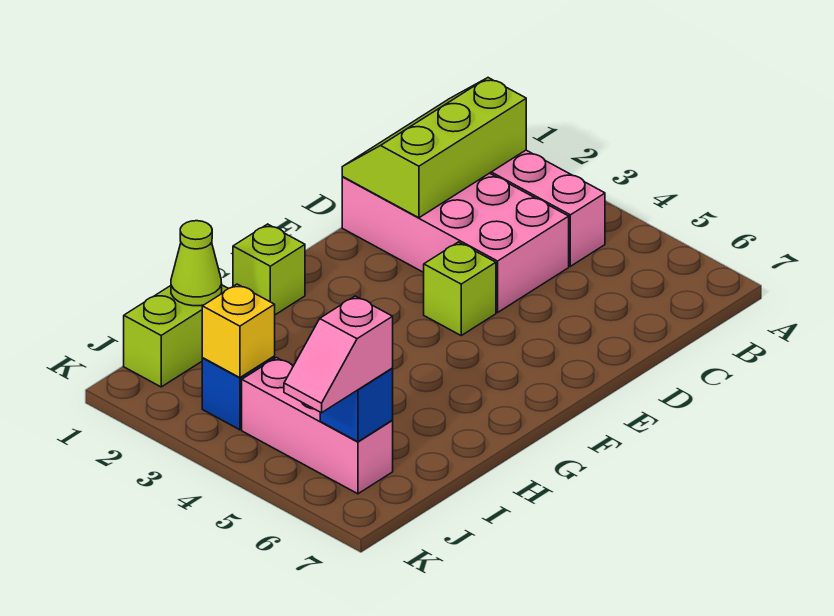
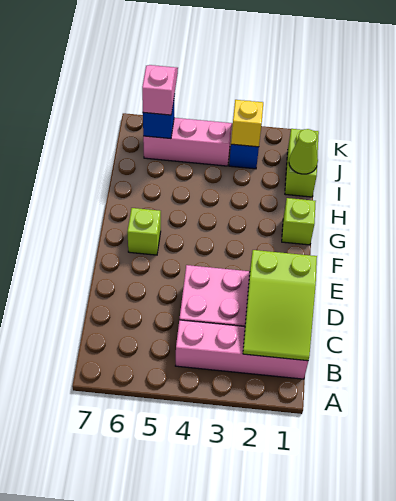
lime slope B1:D2 level 2 top 2 -> lime slope B1:D2 level 2 top D
lime brick E4 level 1 -> lime brick F6 level 1

